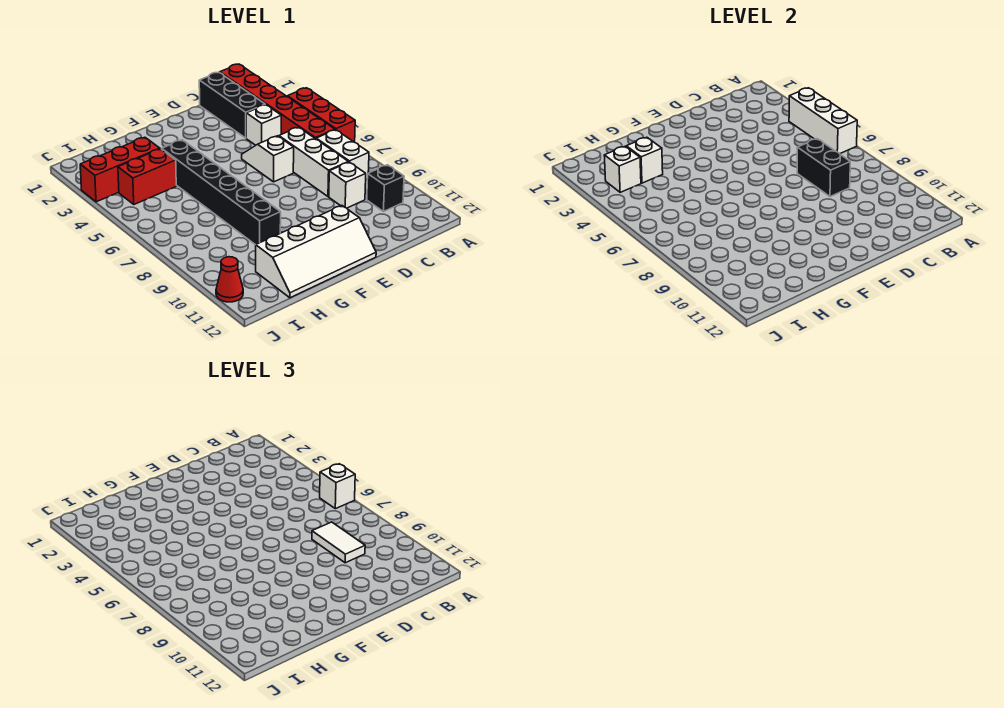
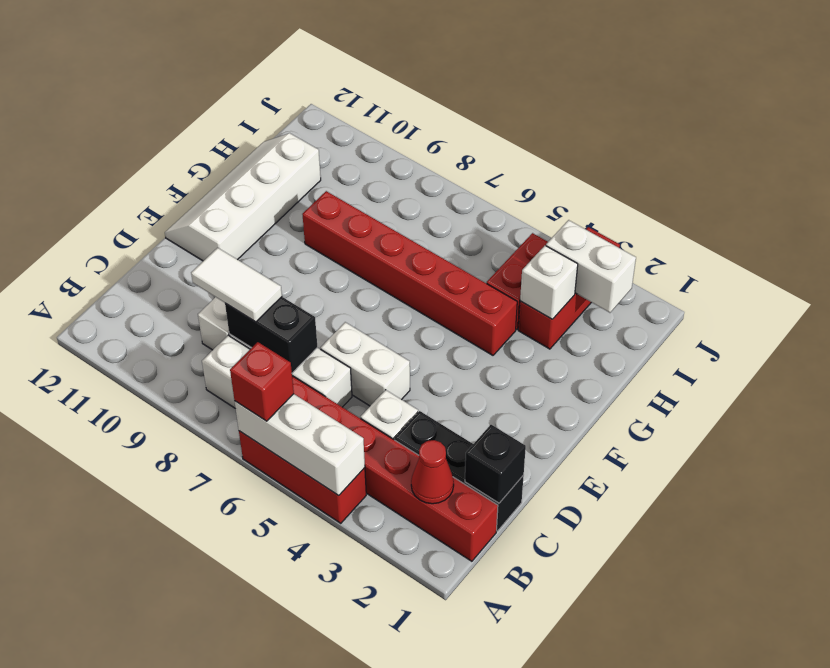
white brick A6 level 3 -> red brick A6 level 3
black brick B10 level 1 -> black brick C1 level 2
white slope D5:D6 level 1 top 6 -> white brick D5:D6 level 1
black brick G4:G9 level 1 -> red brick G4:G9 level 1
white brick I3 level 2 -> white brick I2:I3 level 2
red cone J11 level 1 -> red cone B2 level 2

